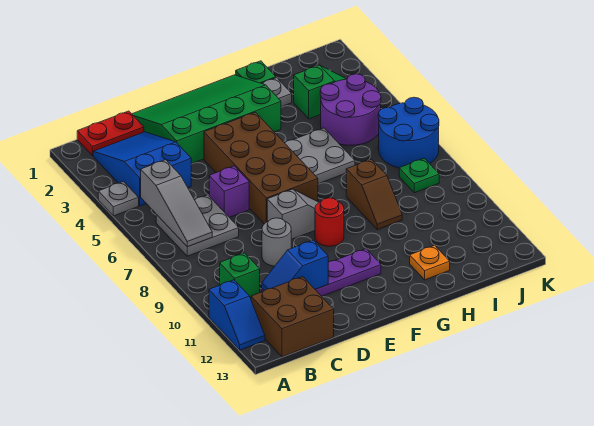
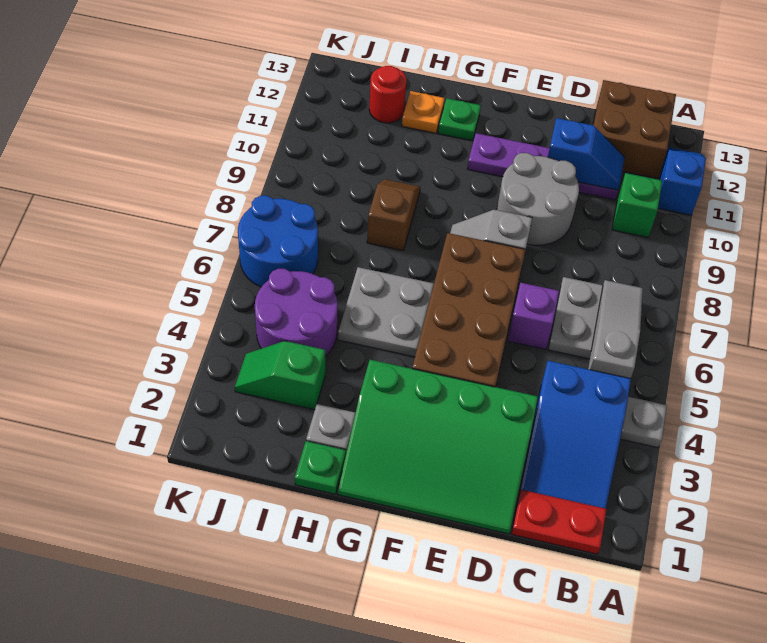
grey round brick D9 level 1 -> grey round brick D9:E10 level 1
red round brick F9 level 1 -> red round brick I12 level 1
green plate J8 level 1 -> green plate G12 level 1

